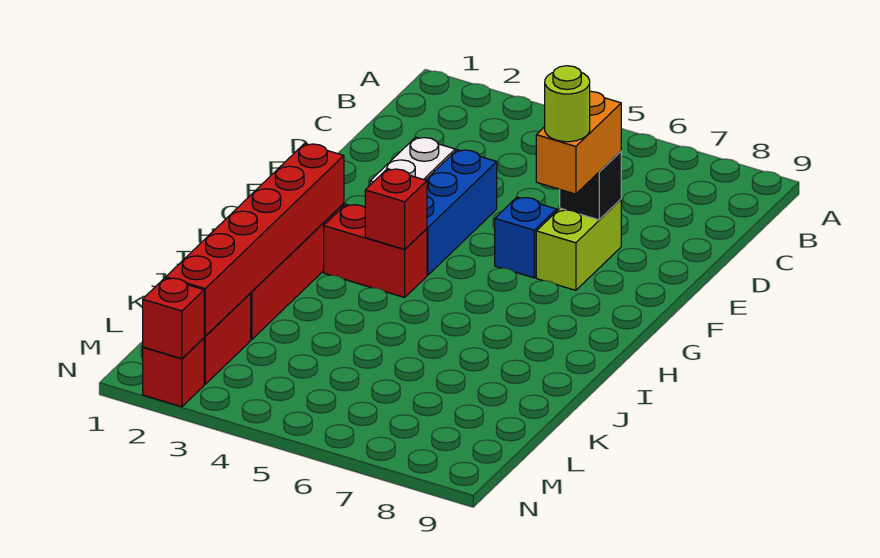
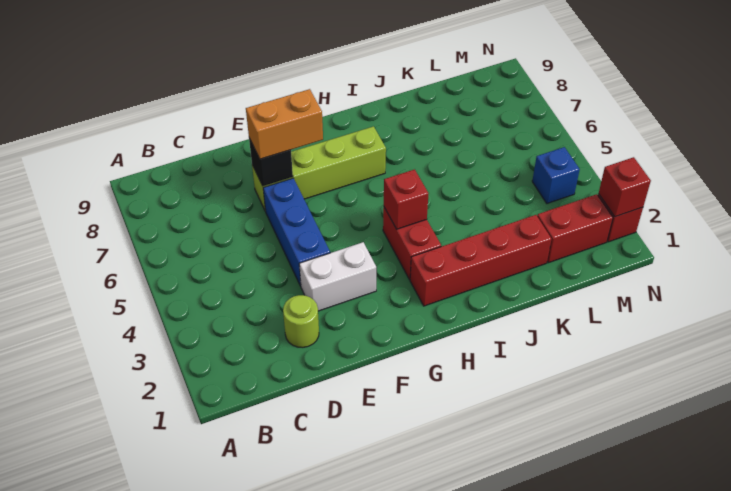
blue brick E4:G4 level 1 -> blue brick E4:E6 level 1
lime brick E7:F7 level 1 -> lime brick E7:H7 level 1
blue brick F6 level 1 -> blue brick M4 level 1
lime round brick F7 level 4 -> lime round brick D2 level 1
red brick H2:M2 level 2 -> none

